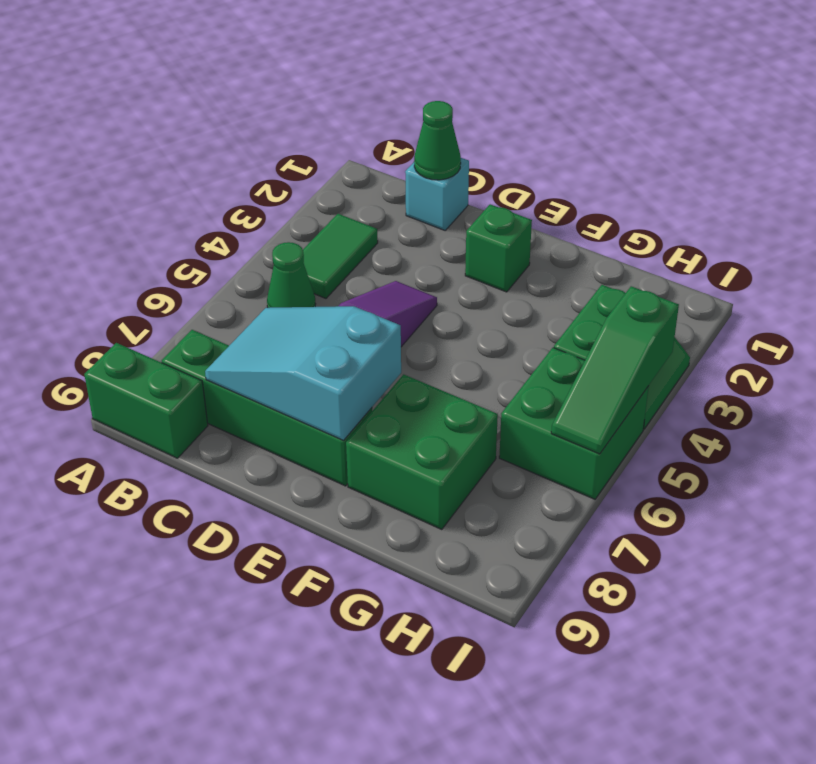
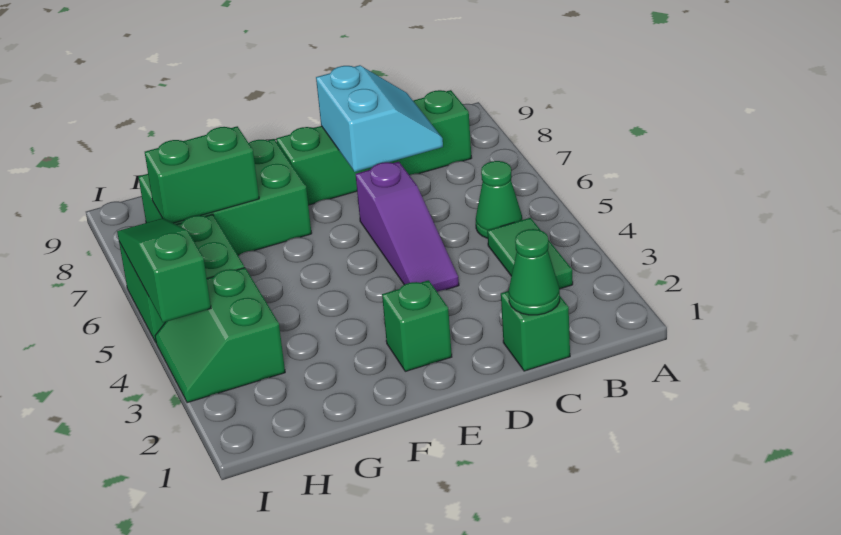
green brick A9:B9 level 1 -> green brick G7:H7 level 2
cyan brick C1 level 1 -> green brick C1 level 1
cyan slope C7:E8 level 2 top E -> cyan slope C7:D8 level 2 top D
green brick F7:G8 level 1 -> green brick F7:H8 level 1

